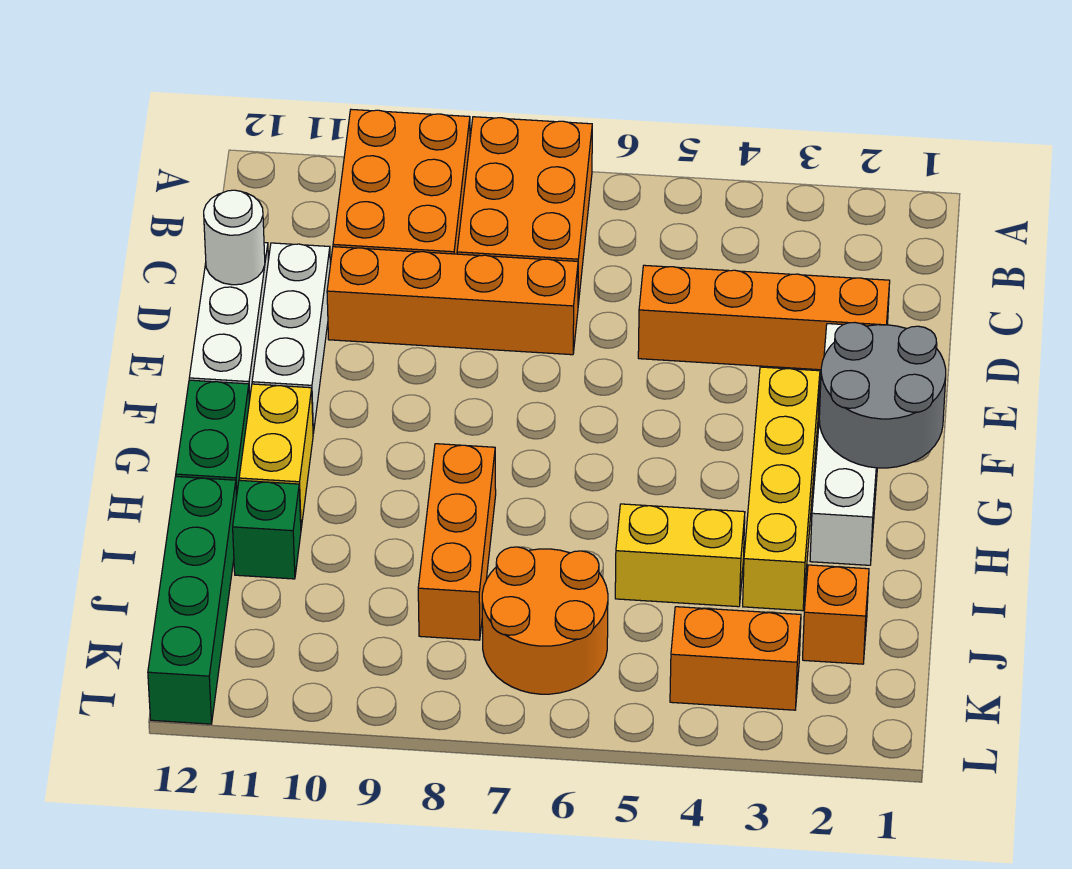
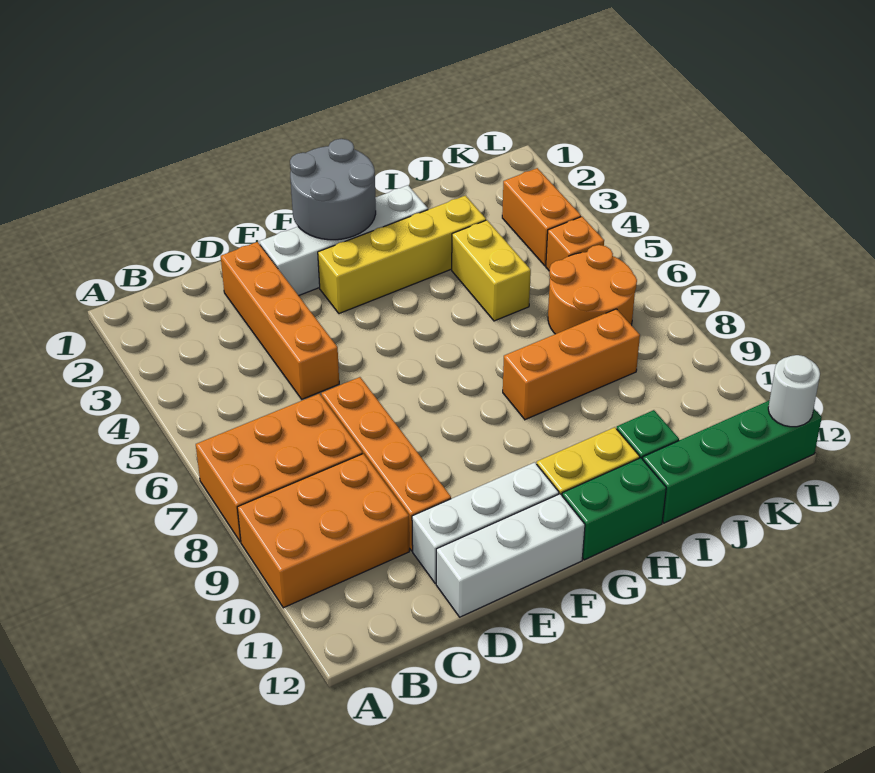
white round brick D12 level 2 -> white round brick L12 level 2
orange brick J2 level 1 -> orange brick K5 level 1

